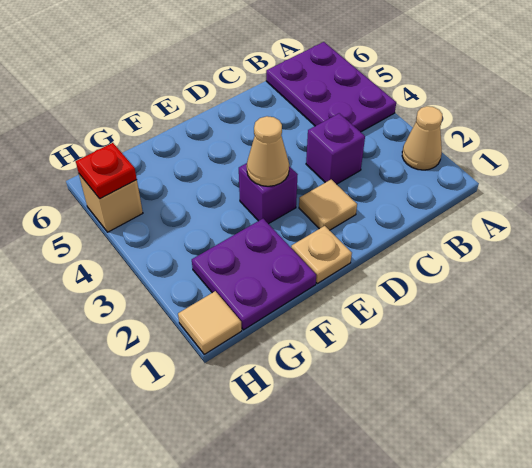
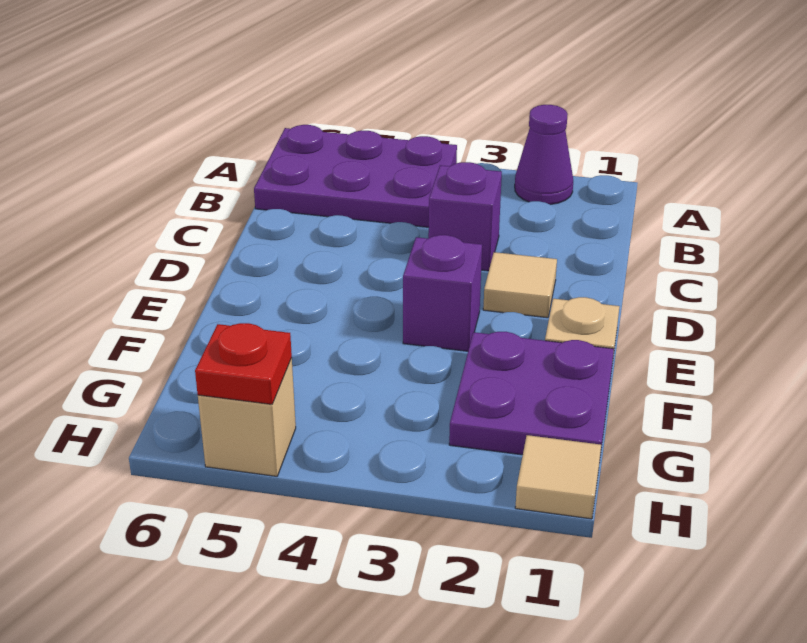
tan cone A2 level 1 -> purple cone A2 level 1
tan cone E3 level 2 -> none

